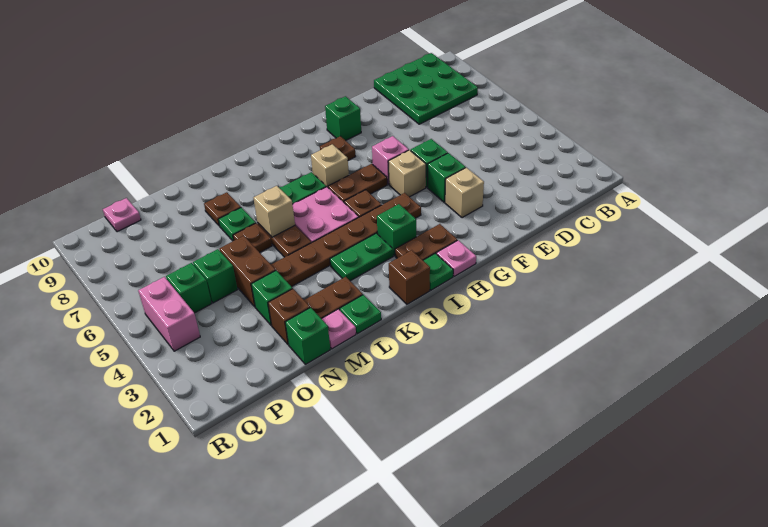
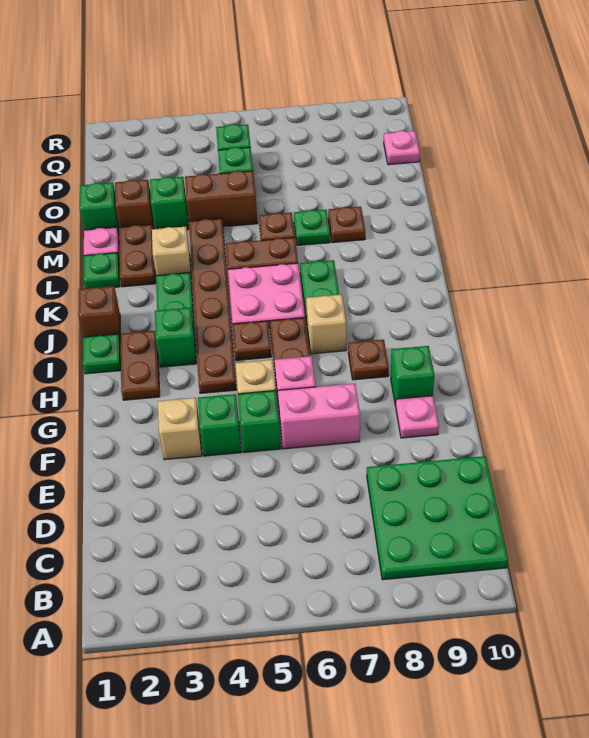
pink plate H1 level 1 -> pink plate F9 level 1
tan brick L6 level 2 -> tan brick L3 level 1
pink brick Q4:Q5 level 1 -> pink brick F6:F7 level 1

